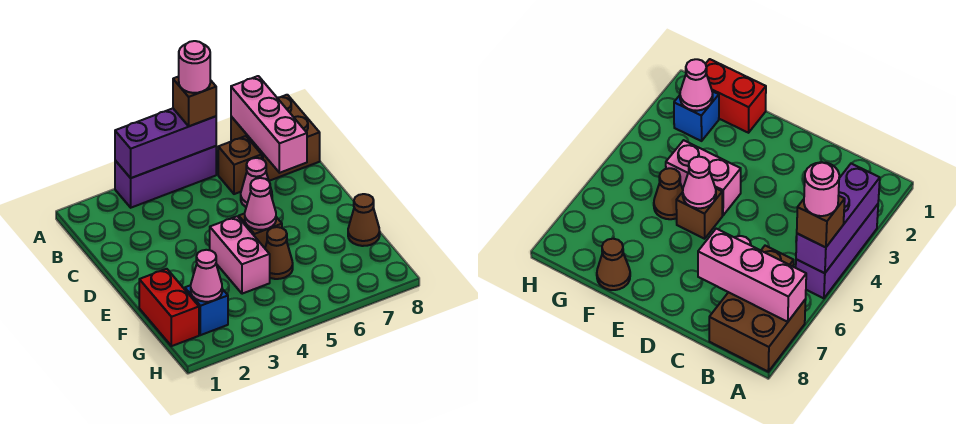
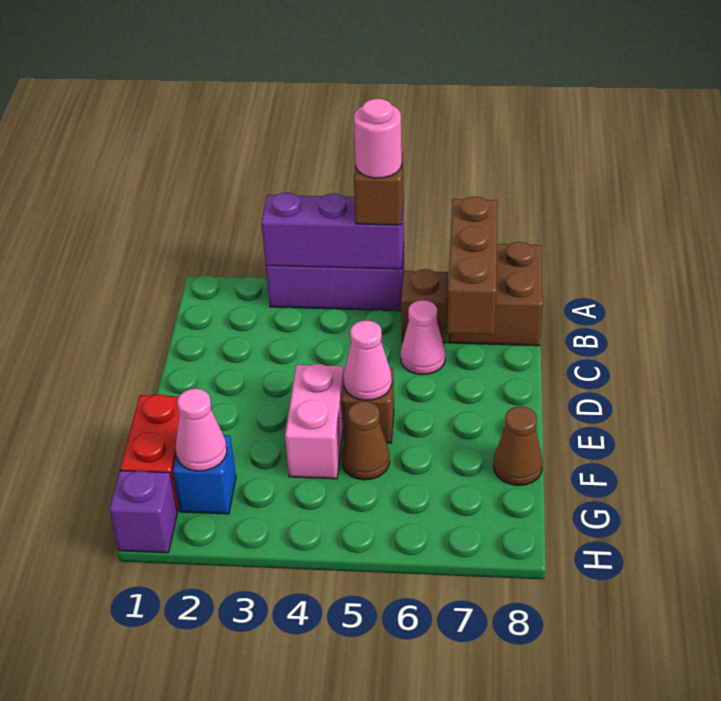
pink brick A7:C7 level 2 -> brown brick A7:C7 level 2
none -> purple brick H1 level 1

